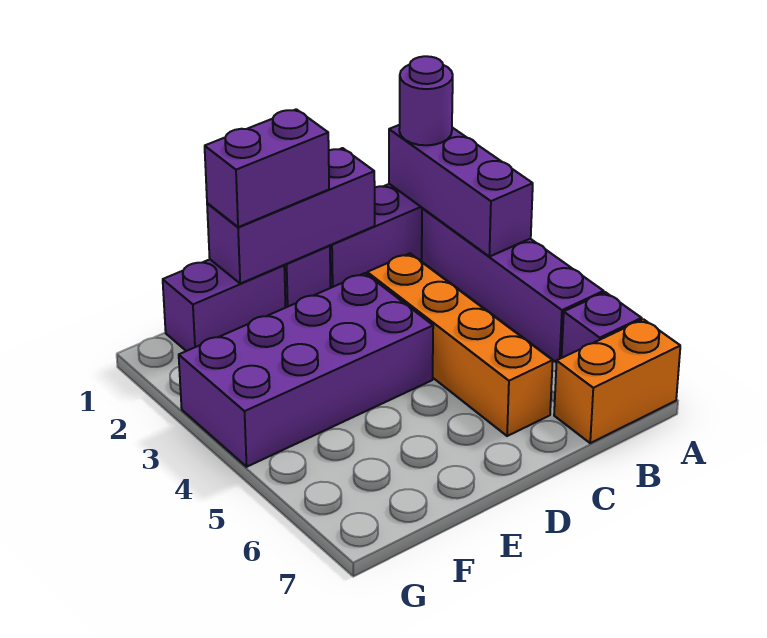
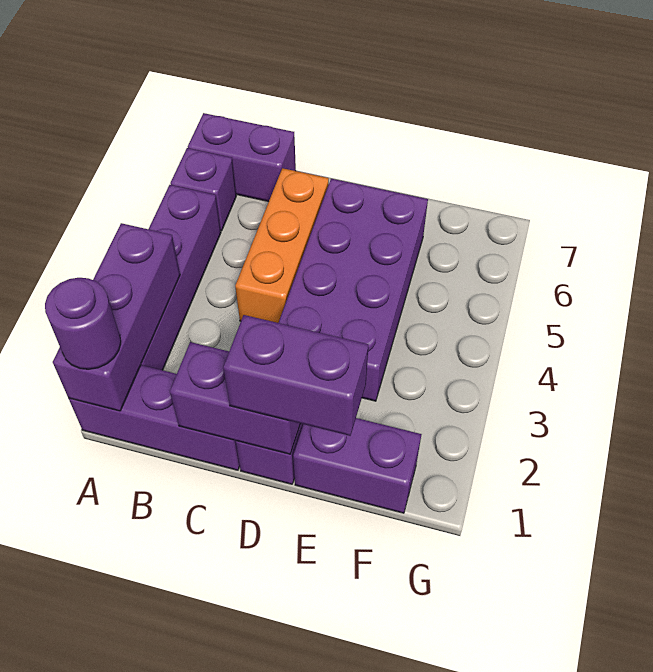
orange brick A7:B7 level 1 -> purple brick A7:B7 level 1
purple brick C1:E1 level 2 -> purple brick C1:D1 level 2
orange brick C3:C6 level 1 -> orange brick C4:C6 level 1
purple brick D3:G4 level 1 -> purple brick D3:E6 level 1

